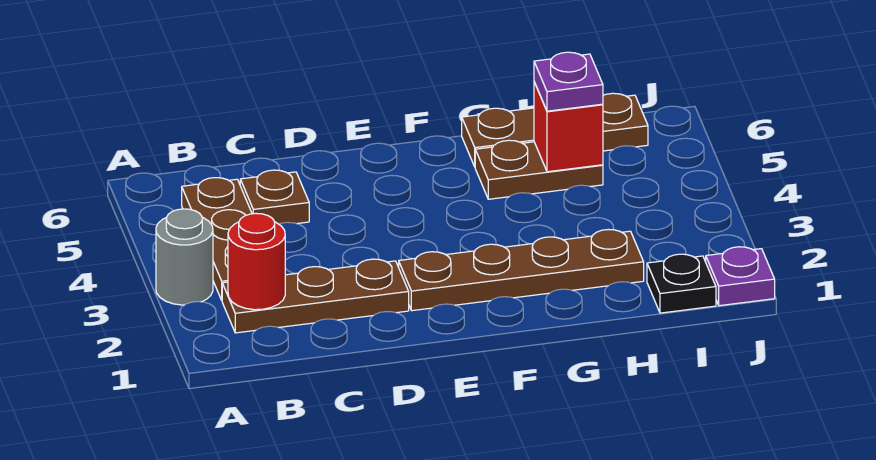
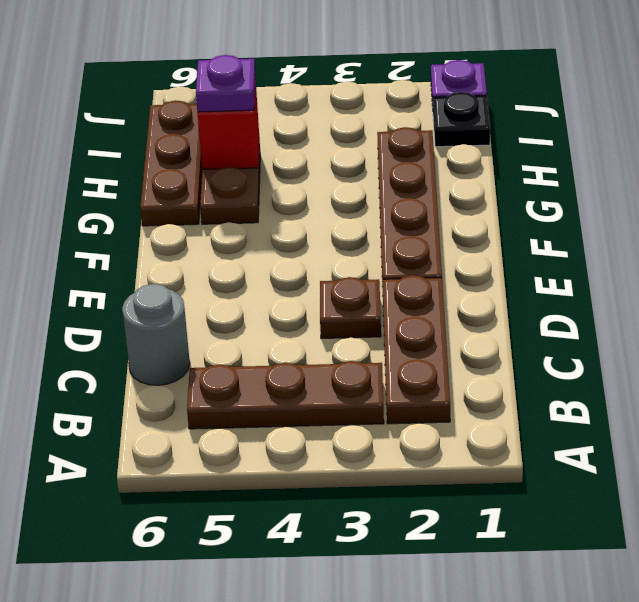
grey round brick A3 level 1 -> grey round brick C6 level 1
red round brick B2 level 2 -> none
brown plate C5 level 1 -> brown plate D3 level 1

